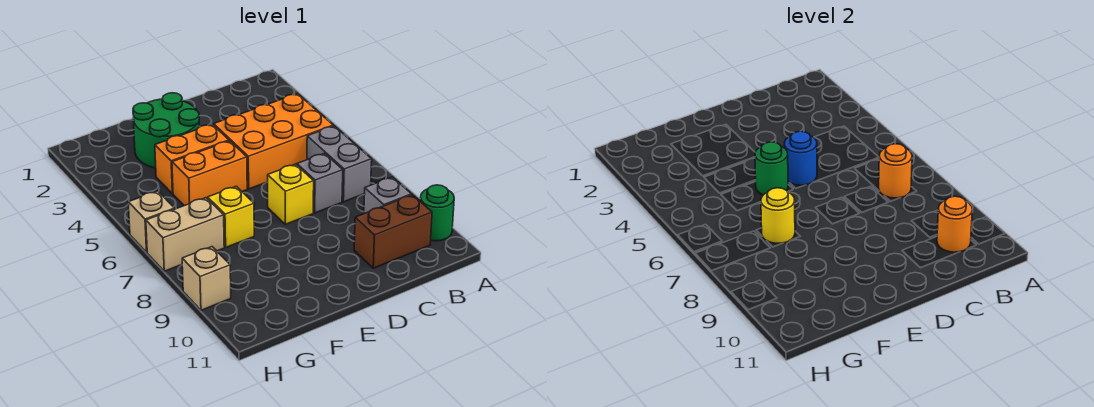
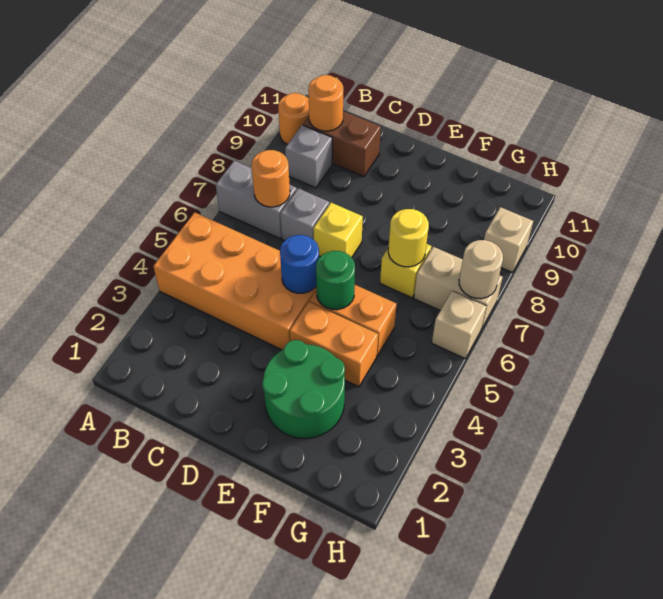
green round brick A10 level 1 -> orange round brick A10 level 1
orange brick B4:D5 level 1 -> orange brick A4:D5 level 1
grey brick B6:B7 level 1 -> grey brick A7:B7 level 1
none -> tan round brick H7 level 2

